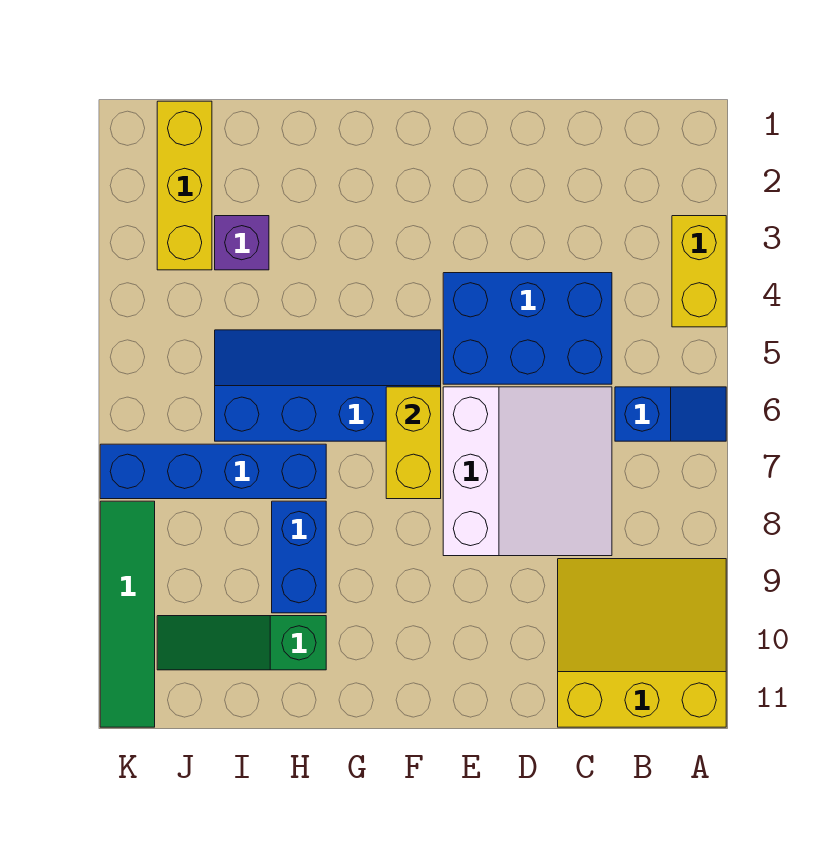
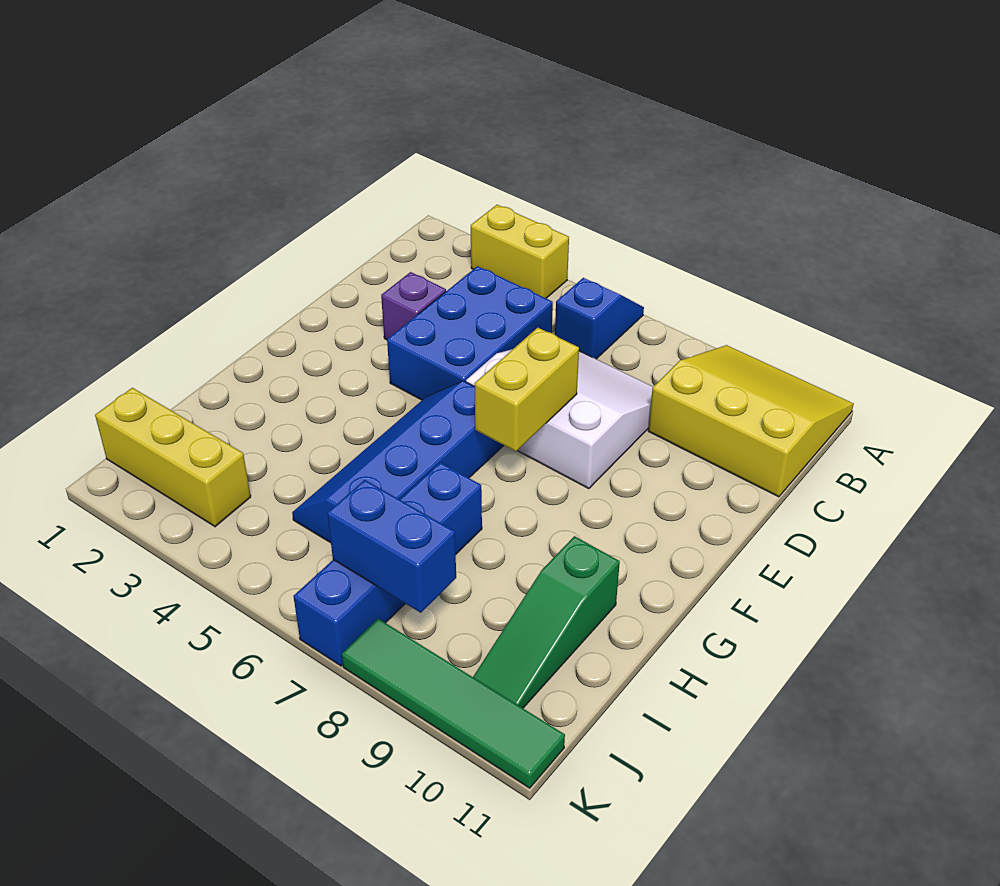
yellow slope A9:C11 level 1 top 11 -> yellow slope A9:C11 level 1 top C
yellow brick F6:F7 level 2 -> yellow brick E7:F7 level 2
blue brick H8:H9 level 1 -> blue brick J7:J8 level 2
purple brick I3 level 1 -> purple brick D3 level 1

